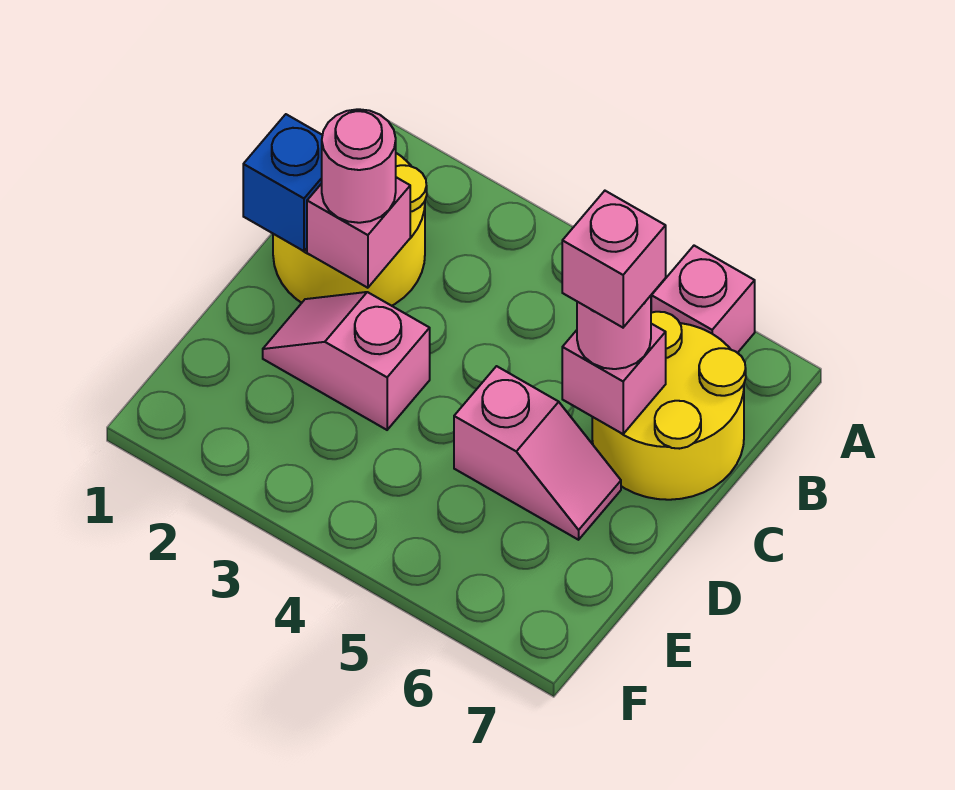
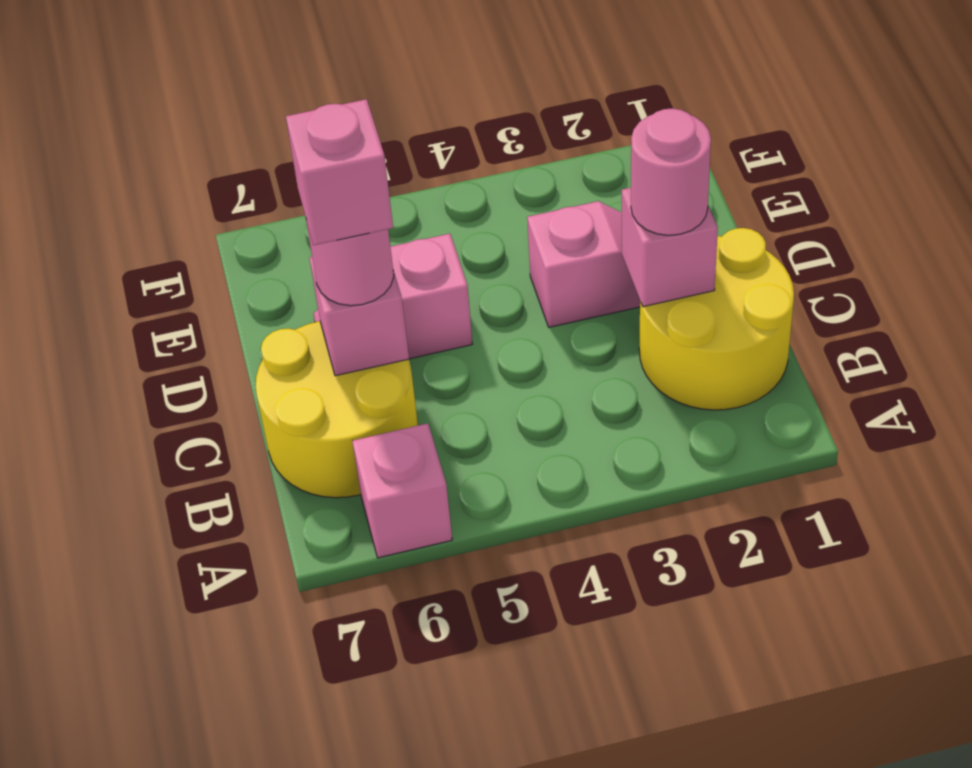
blue brick C1 level 2 -> none

